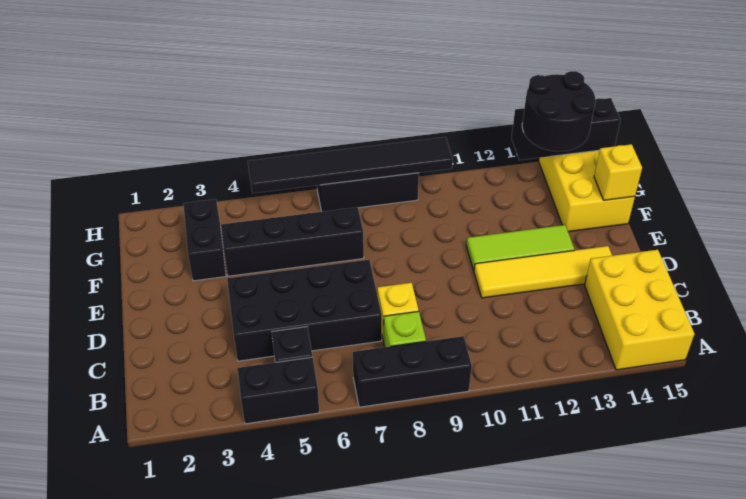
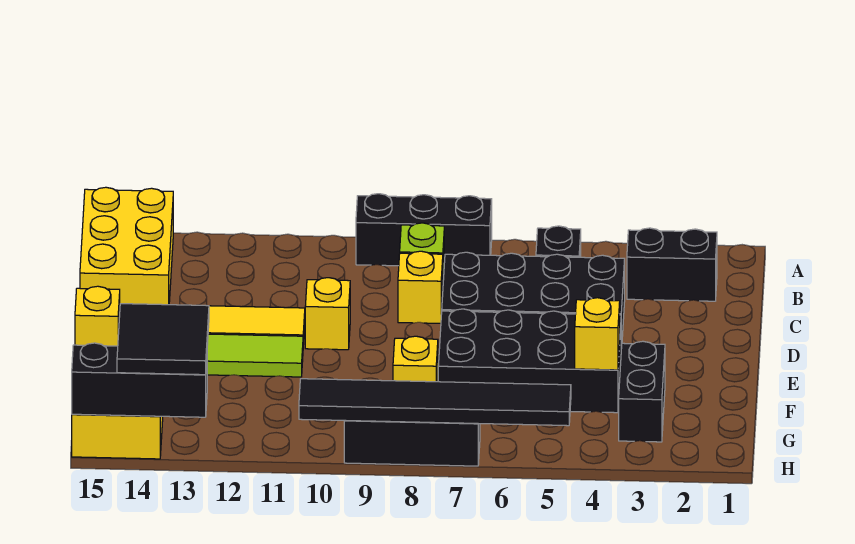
black brick A4:A5 level 1 -> black brick B2:B3 level 1
none -> yellow brick D10 level 1
black brick F4:F7 level 1 -> black brick E4:F7 level 1
none -> yellow brick F4 level 2
none -> yellow brick F8 level 1
black round brick G13:H14 level 3 -> black tile G13:H14 level 3

